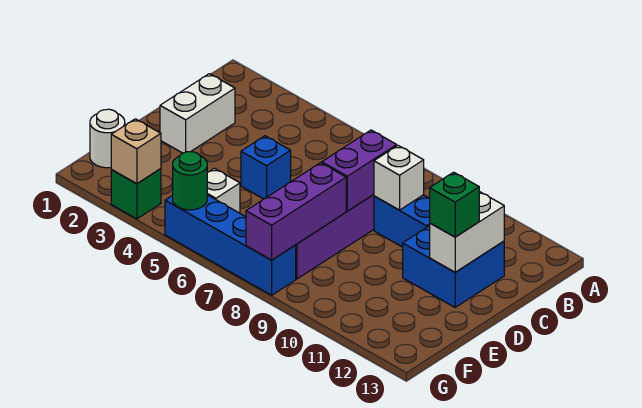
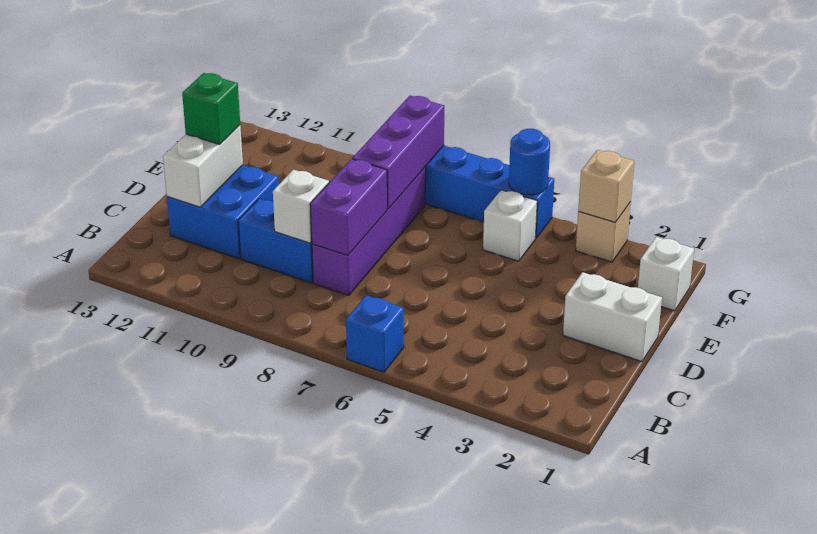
white brick C2:D2 level 1 -> white brick D1:D2 level 1
blue brick D5 level 1 -> blue brick A6 level 1
white round brick F1 level 1 -> white brick F1 level 1
green brick G3 level 1 -> tan brick G3 level 1
green round brick G5 level 2 -> blue round brick G5 level 2

